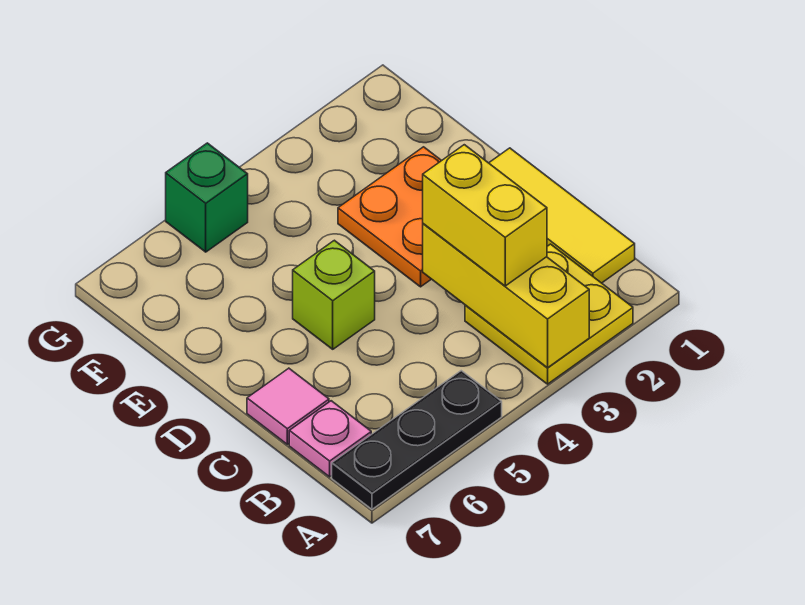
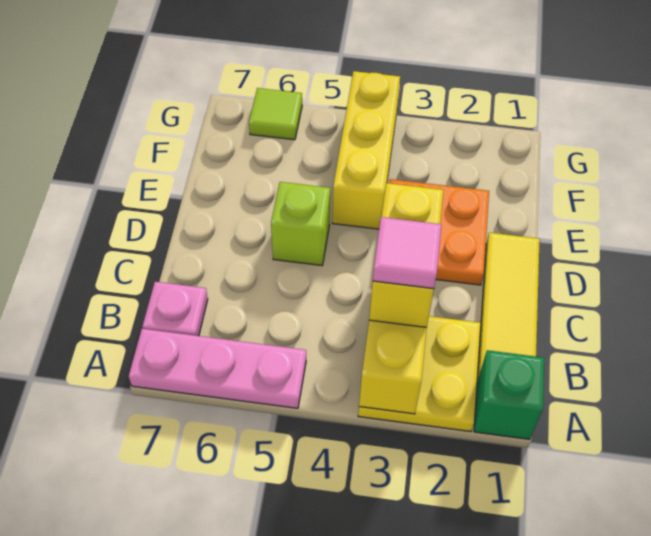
black plate A5:A7 level 1 -> pink plate A5:A7 level 1
pink tile C7 level 1 -> pink tile B3 level 4
none -> yellow brick E4:G4 level 1
green brick G5 level 1 -> green brick A1 level 1
none -> lime tile G6 level 1

